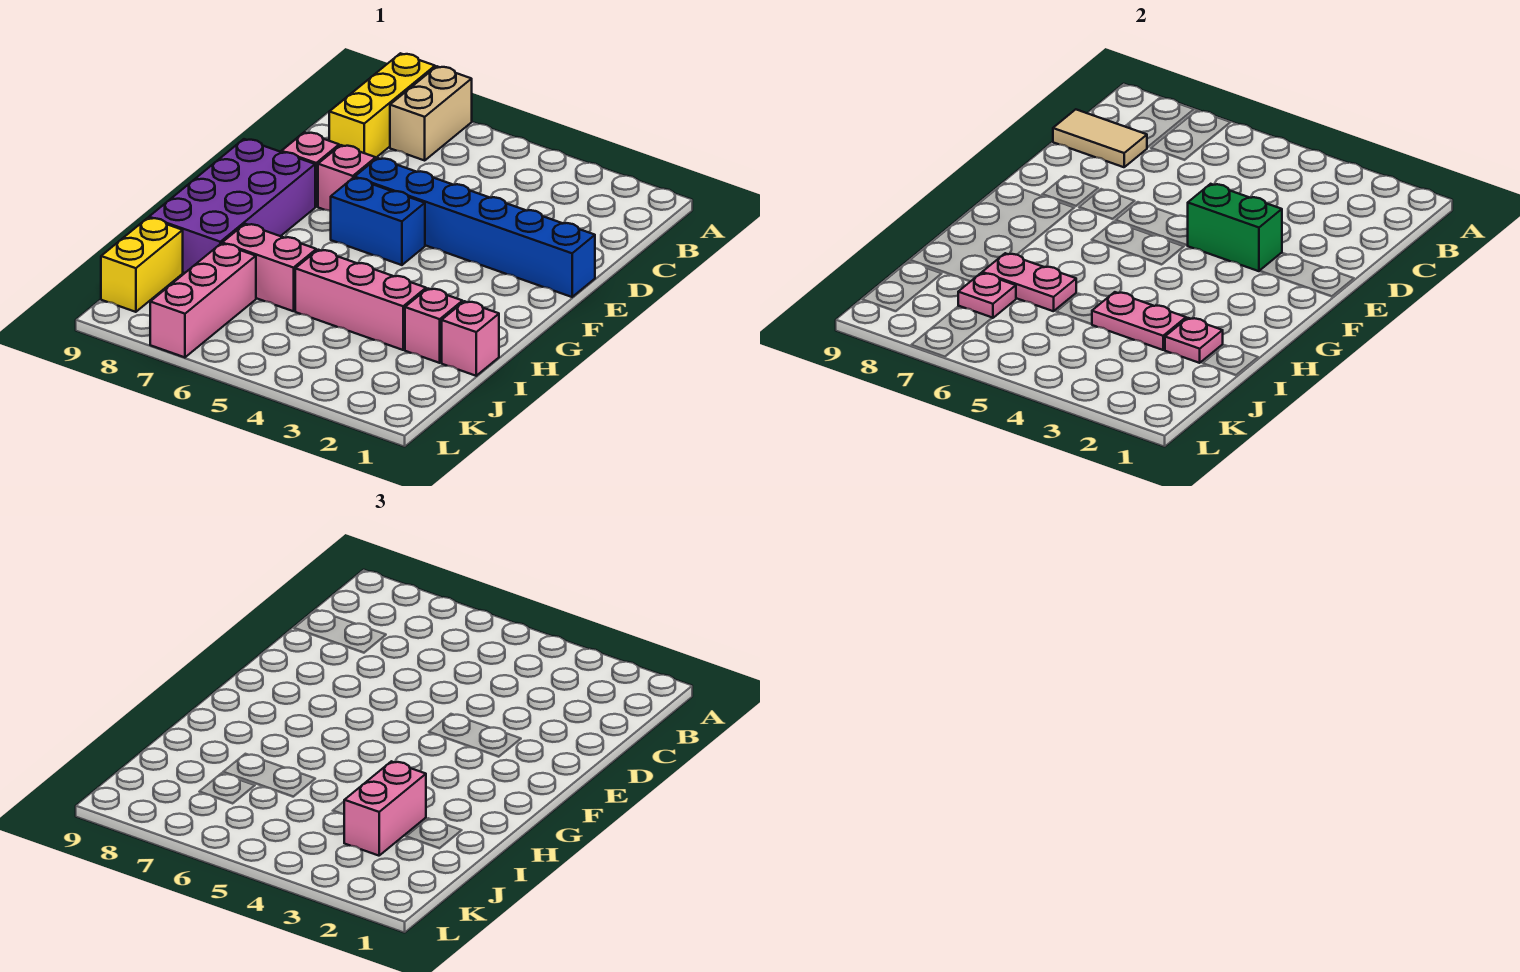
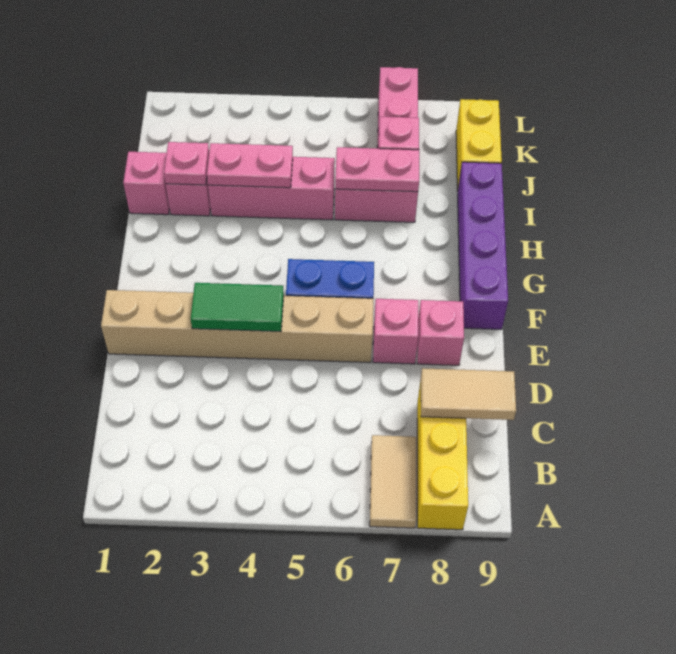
tan brick A7:B7 level 1 -> tan tile A7:B7 level 1
blue brick E1:E6 level 1 -> tan brick E1:E6 level 1
green brick E3:E4 level 2 -> green tile E3:E4 level 2
purple brick F8:I9 level 1 -> purple brick F9:I9 level 1
pink brick I3:J3 level 3 -> none

